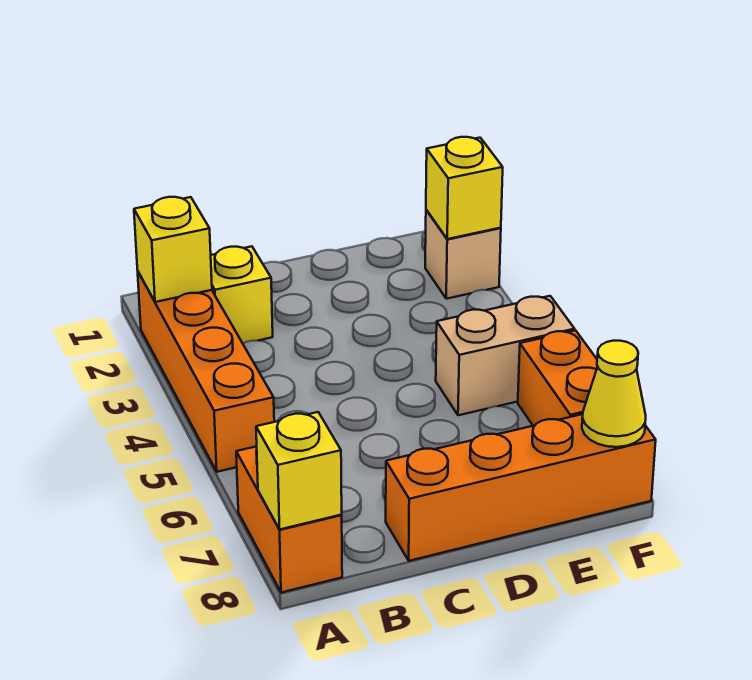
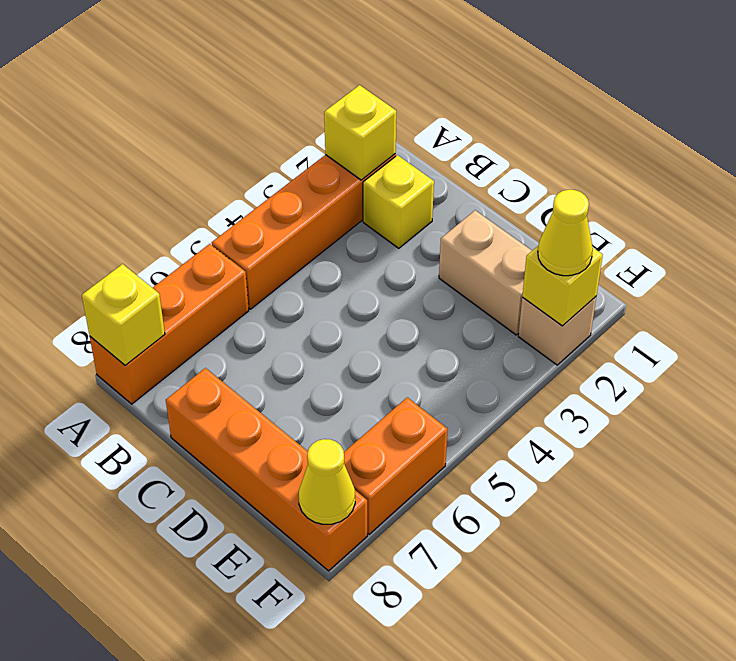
orange brick A7:A8 level 1 -> orange brick A6:A8 level 1
tan brick E5:F5 level 1 -> tan brick D2:E2 level 1
none -> yellow cone F2 level 3

